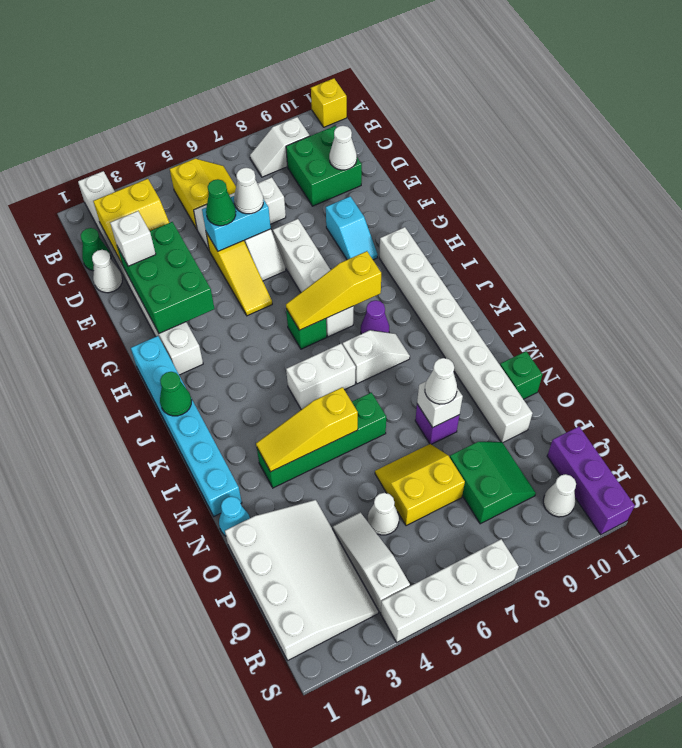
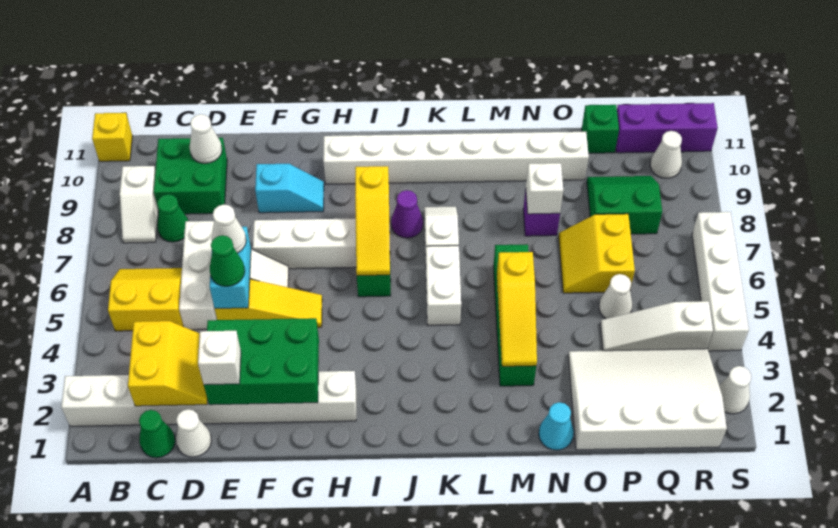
cyan brick H1:M1 level 1 -> none
green cone J1 level 2 -> green cone C8 level 1
white cone N8 level 3 -> white cone S2 level 1
green brick N11 level 1 -> green brick P11 level 1

